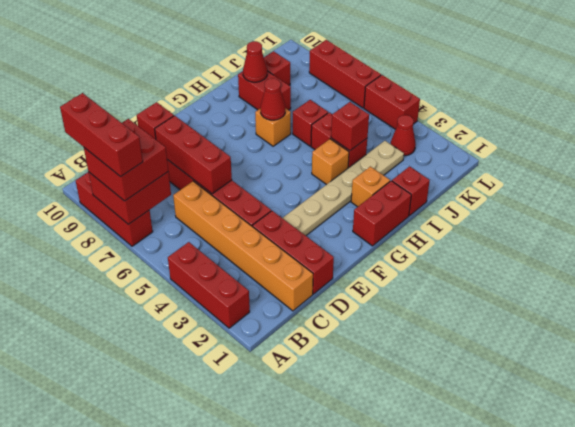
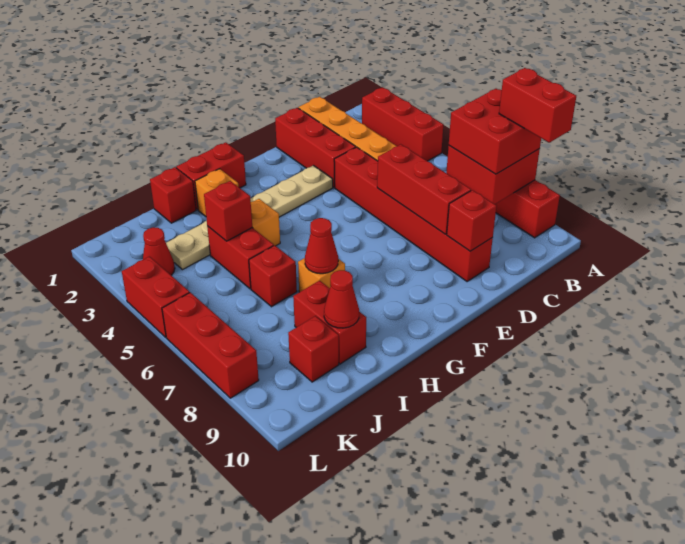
red brick A7:A9 level 4 -> red brick A8:A9 level 4

